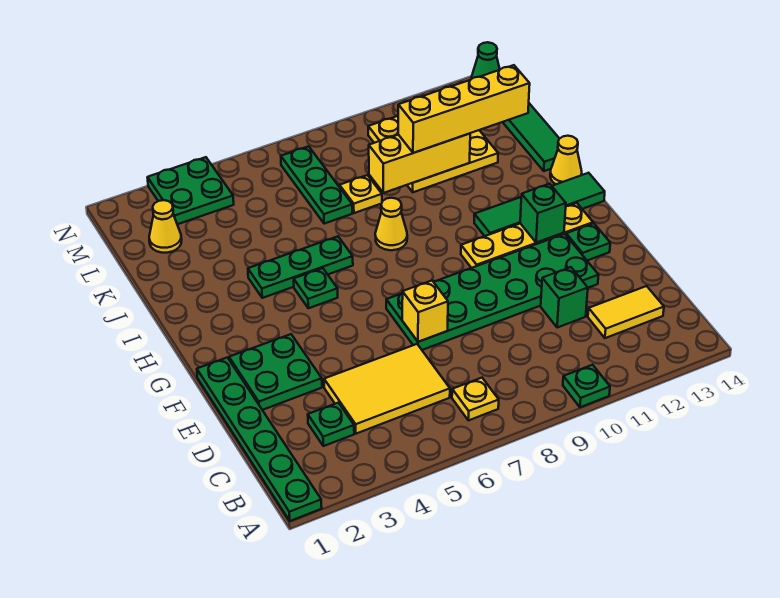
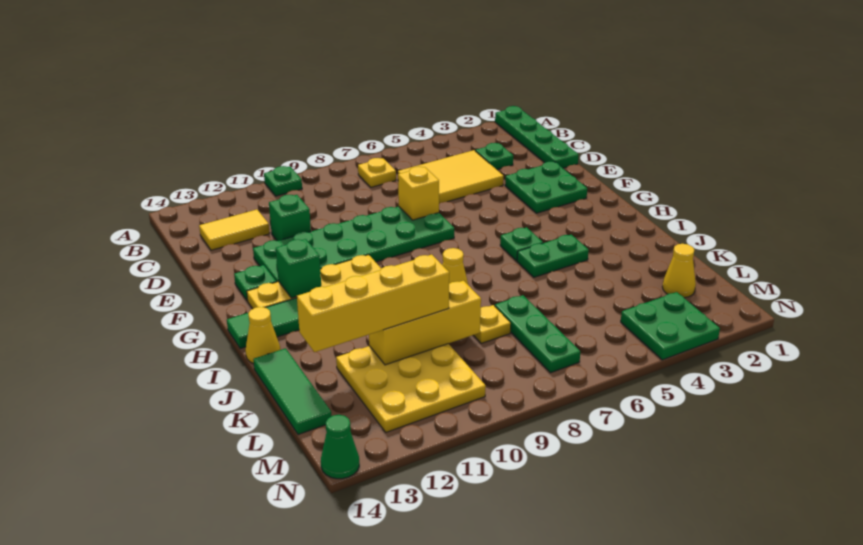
green plate A1:F1 level 1 -> green plate A1:D1 level 1
green plate I4:I6 level 1 -> green plate I4:I5 level 1

